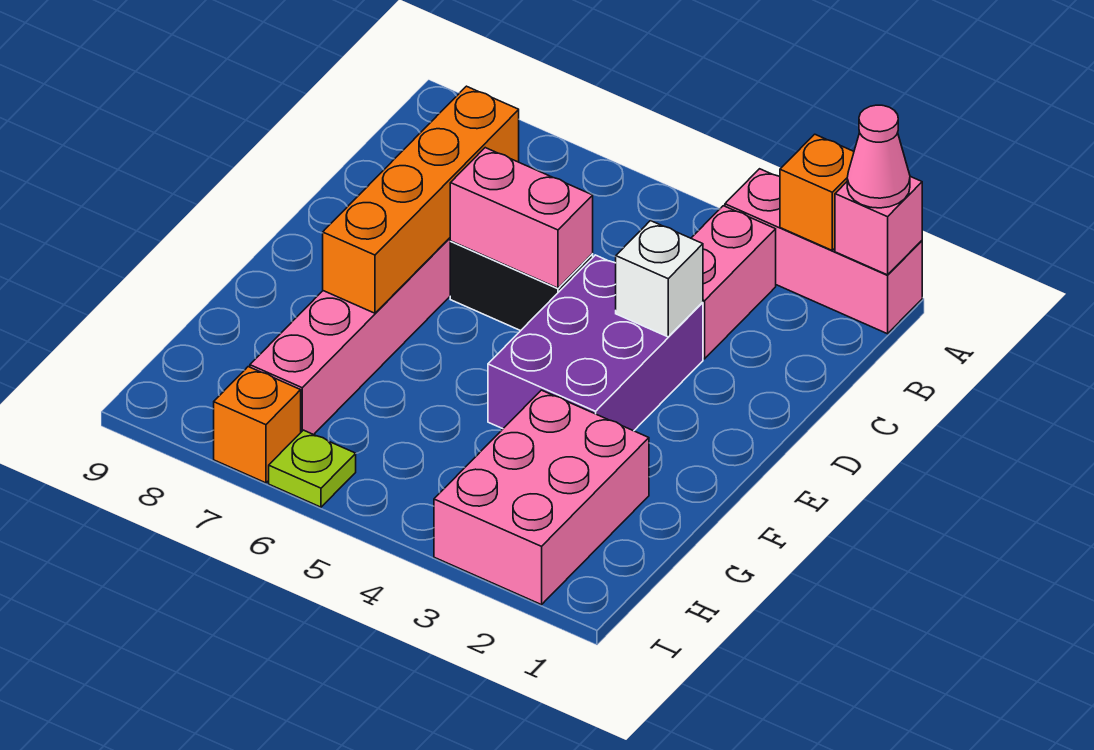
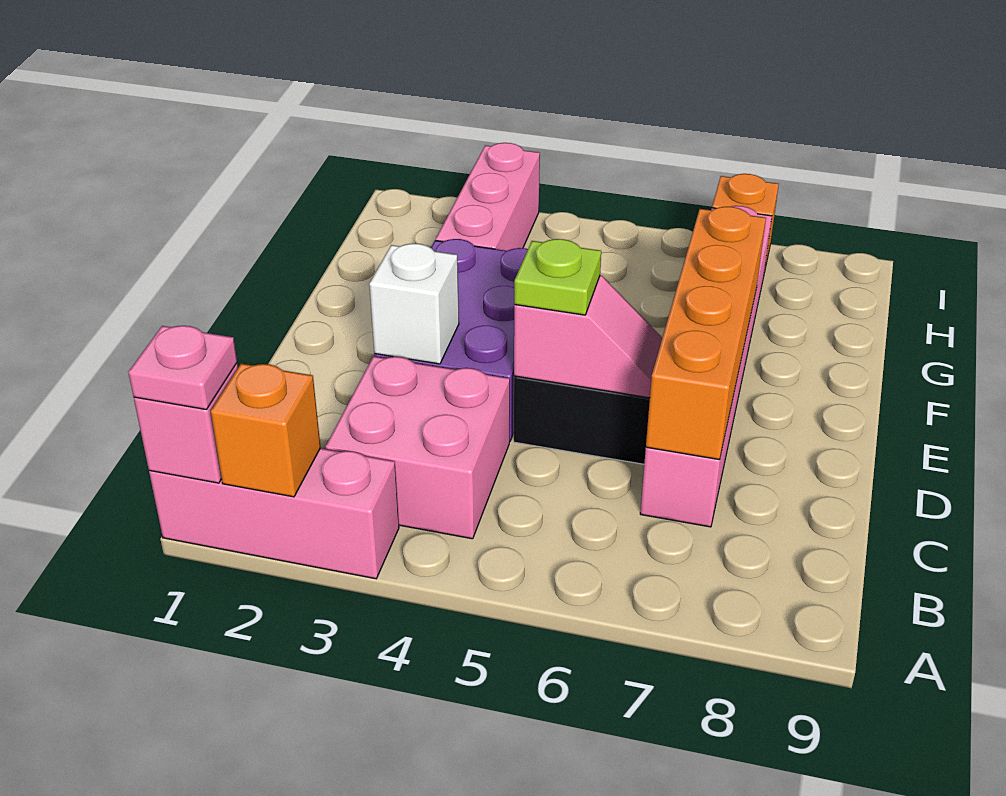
pink cone A1 level 3 -> pink plate A1 level 3
pink brick B3:C3 level 1 -> pink brick B3:C4 level 1
pink brick D5:D6 level 2 -> pink slope D5:D6 level 2 top 5
pink brick G2:I3 level 1 -> pink brick G3:I3 level 1
lime plate I6 level 1 -> lime plate D5 level 3

